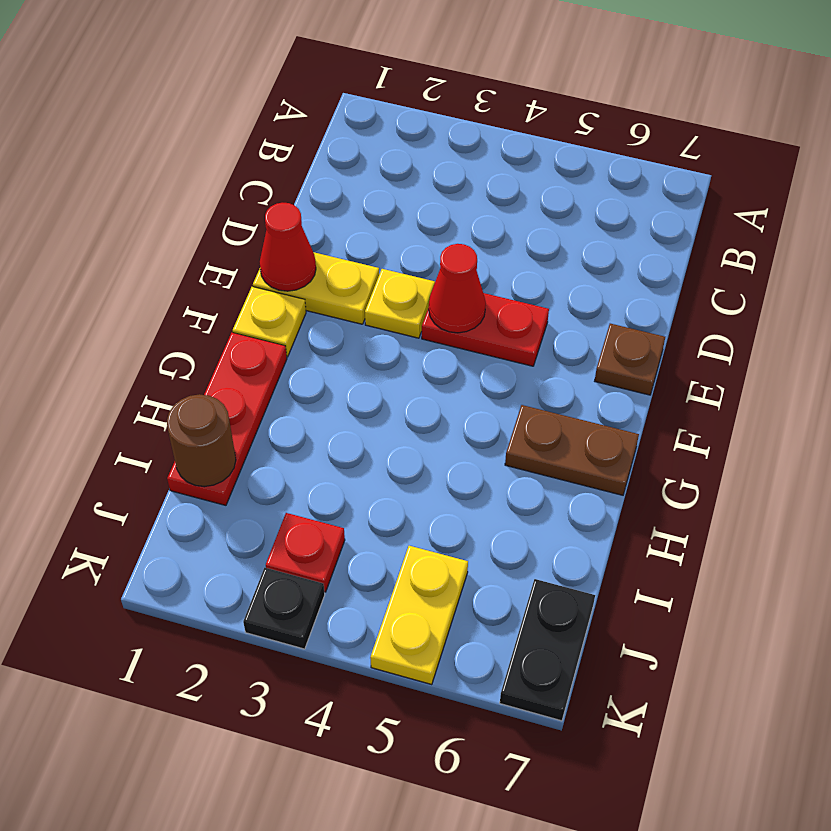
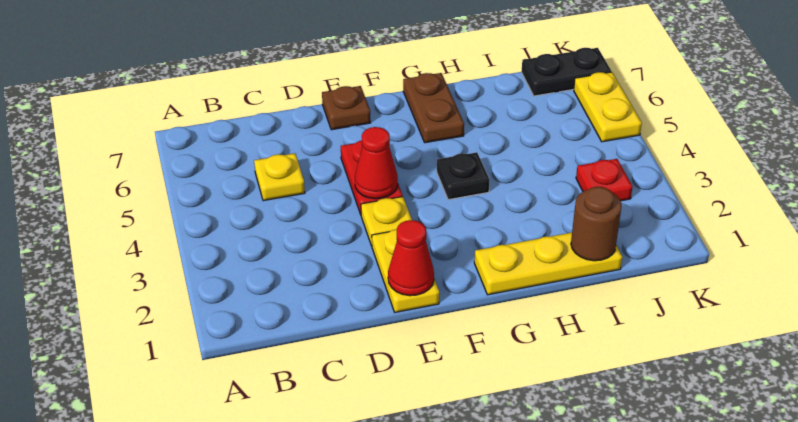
yellow plate F1 level 1 -> yellow plate C5 level 1
red plate G1:I1 level 1 -> yellow plate G1:I1 level 1
yellow plate J5:K5 level 1 -> yellow plate K5:K6 level 1
black plate K3 level 1 -> black plate G4 level 1

